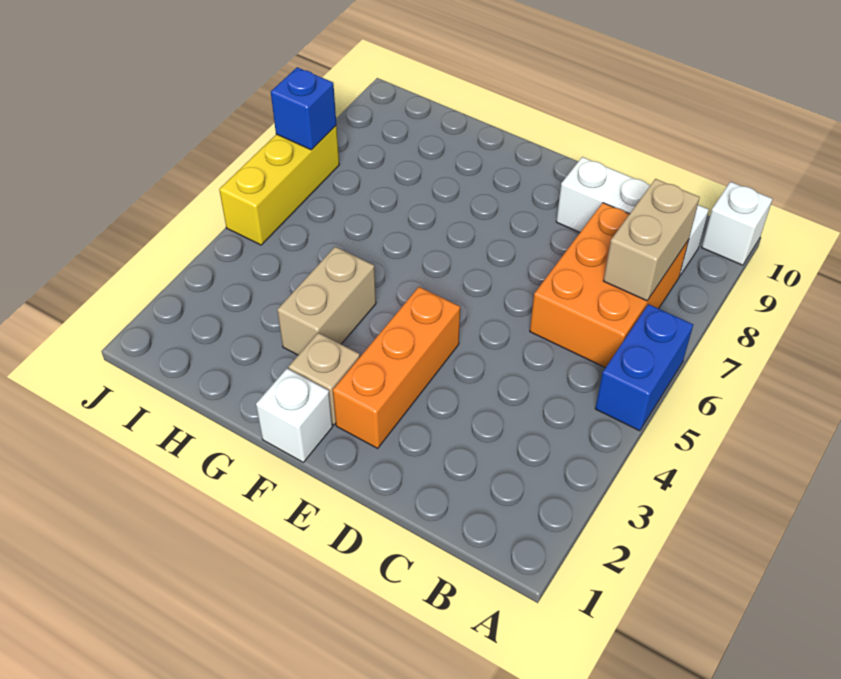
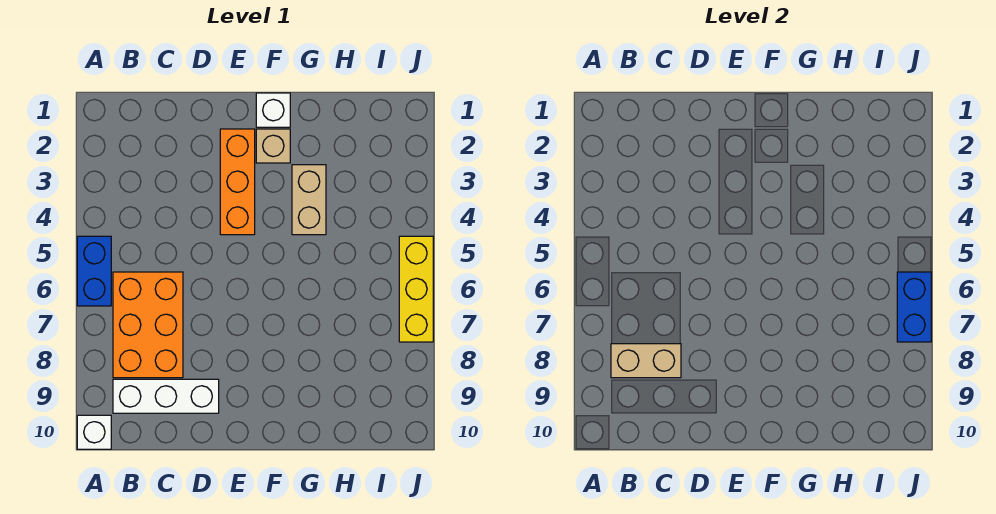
tan brick B7:B8 level 2 -> tan brick B8:C8 level 2
blue brick J7 level 2 -> blue brick J6:J7 level 2

